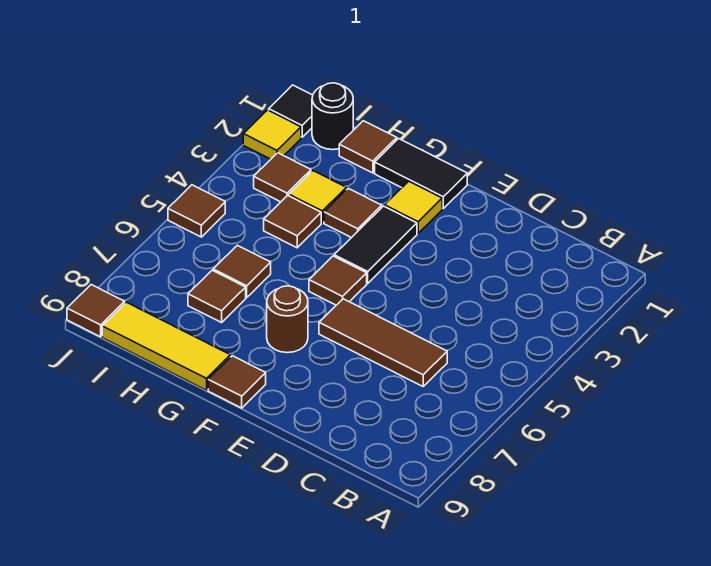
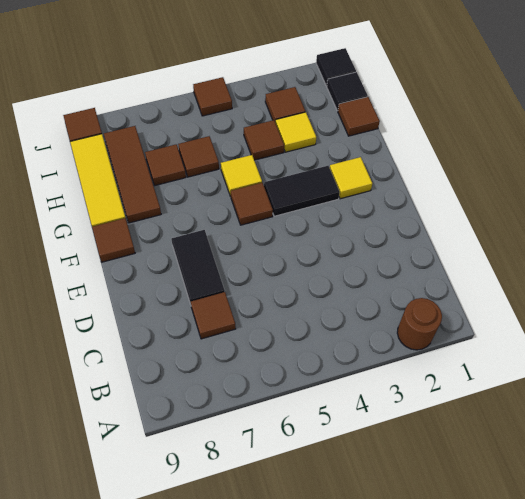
brown tile C6:E6 level 1 -> brown tile G8:I8 level 1
black tile F1:G1 level 1 -> black tile D7:E7 level 1
brown round brick F7 level 1 -> brown round brick A2 level 1
brown tile G3 level 1 -> brown tile C7 level 1
black round brick I1 level 1 -> black tile I1 level 1
yellow tile J2 level 1 -> yellow tile G5 level 1

